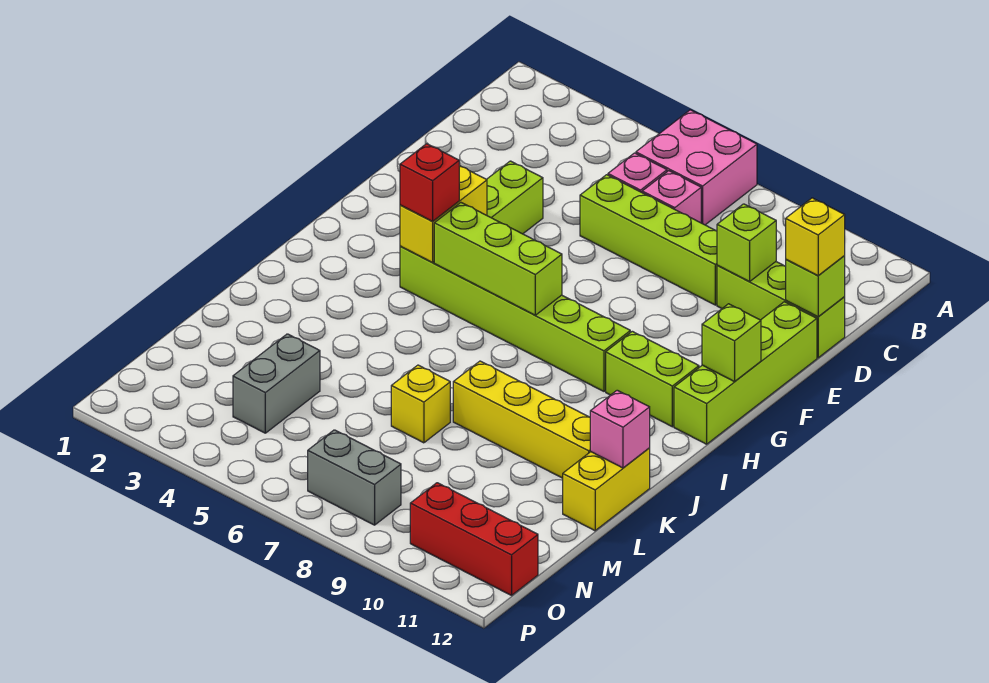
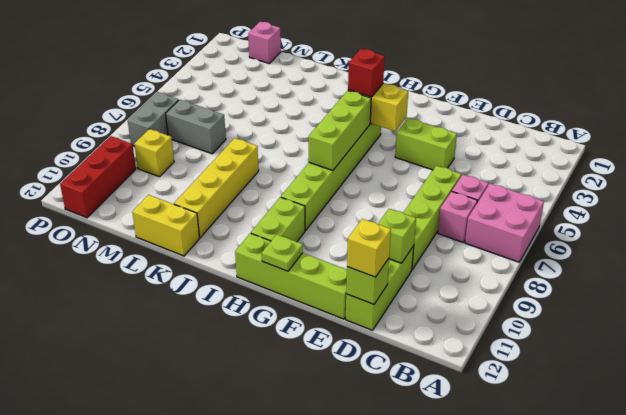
lime brick G12 level 2 -> lime plate G12 level 2
pink brick K12 level 2 -> pink brick N1 level 1
yellow brick L7 level 1 -> yellow brick N9 level 1
grey brick M4:N4 level 1 -> grey brick M7:N7 level 1

